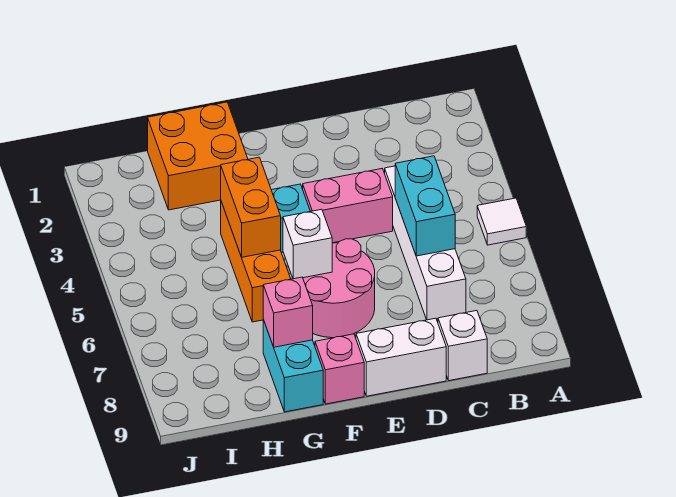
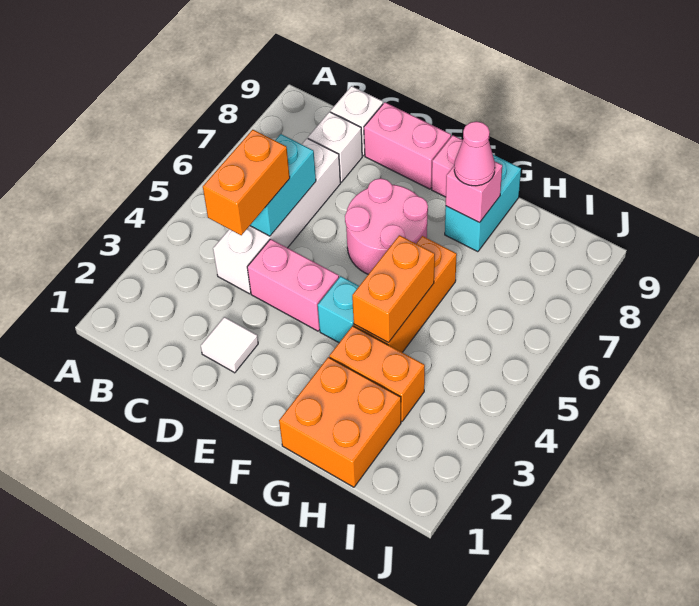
white tile A5 level 1 -> white tile D2 level 1
none -> orange brick C4:C5 level 3
white brick D9:E9 level 1 -> pink brick D9:E9 level 1
white brick F6 level 2 -> white brick C8 level 1
none -> orange brick G3:H3 level 1
none -> pink cone G8 level 3

